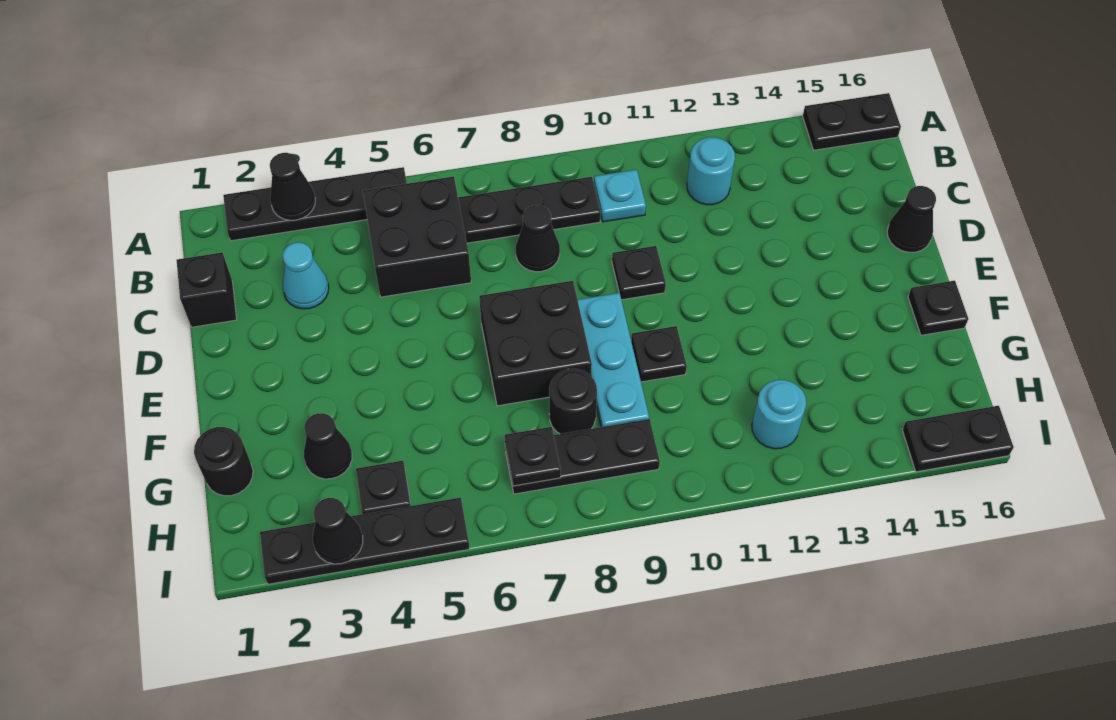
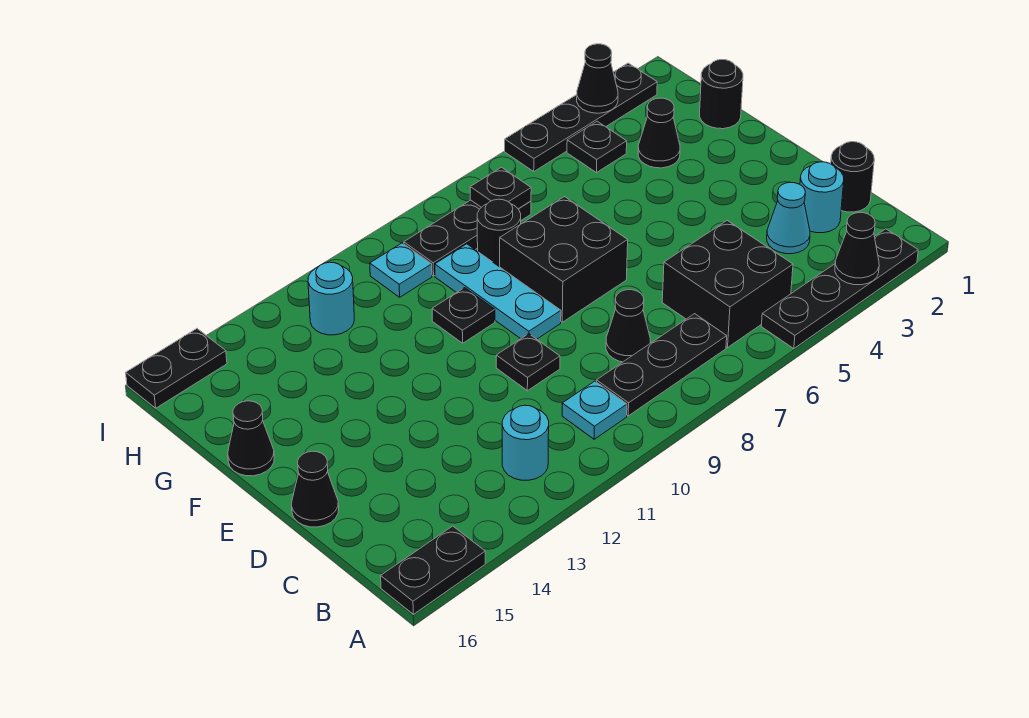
black brick C1 level 1 -> black round brick C1 level 1
none -> cyan round brick C2 level 1
black plate F16 level 1 -> black cone F16 level 1
none -> cyan plate H10 level 1

